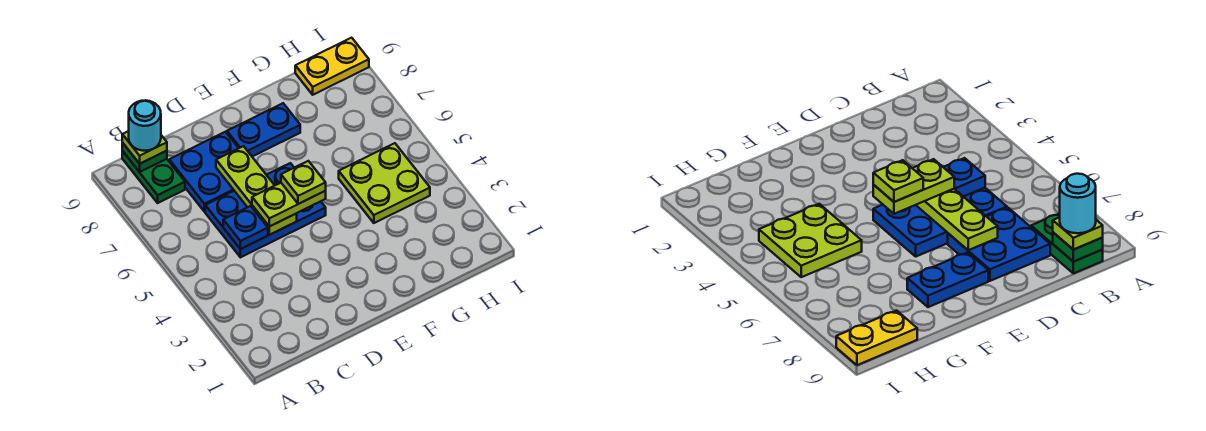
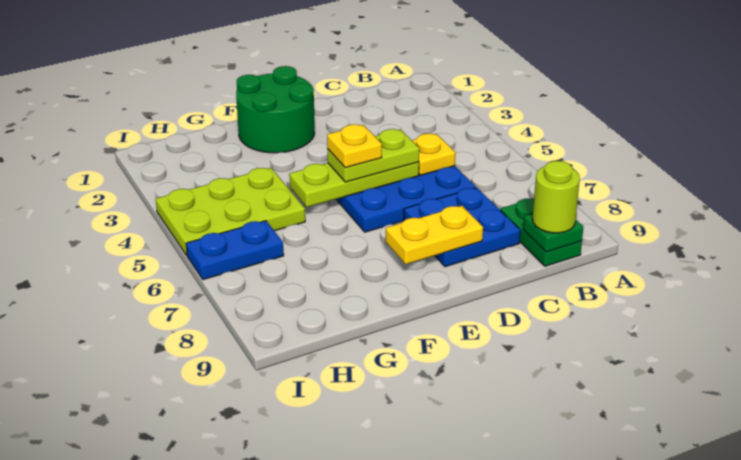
lime plate B9 level 3 -> lime round brick B9 level 3
cyan round brick B9 level 4 -> none
blue plate C5 level 2 -> yellow plate C5 level 2
lime plate D5:D7 level 2 -> lime plate D5:F5 level 2
none -> green round brick E1:F2 level 1
lime plate E5 level 4 -> yellow plate E5 level 4
blue plate E8:F8 level 1 -> blue plate H6:I6 level 1
lime plate G4:H5 level 1 -> lime plate G4:I5 level 1
yellow plate H9:I9 level 1 -> yellow plate D8:E8 level 2

